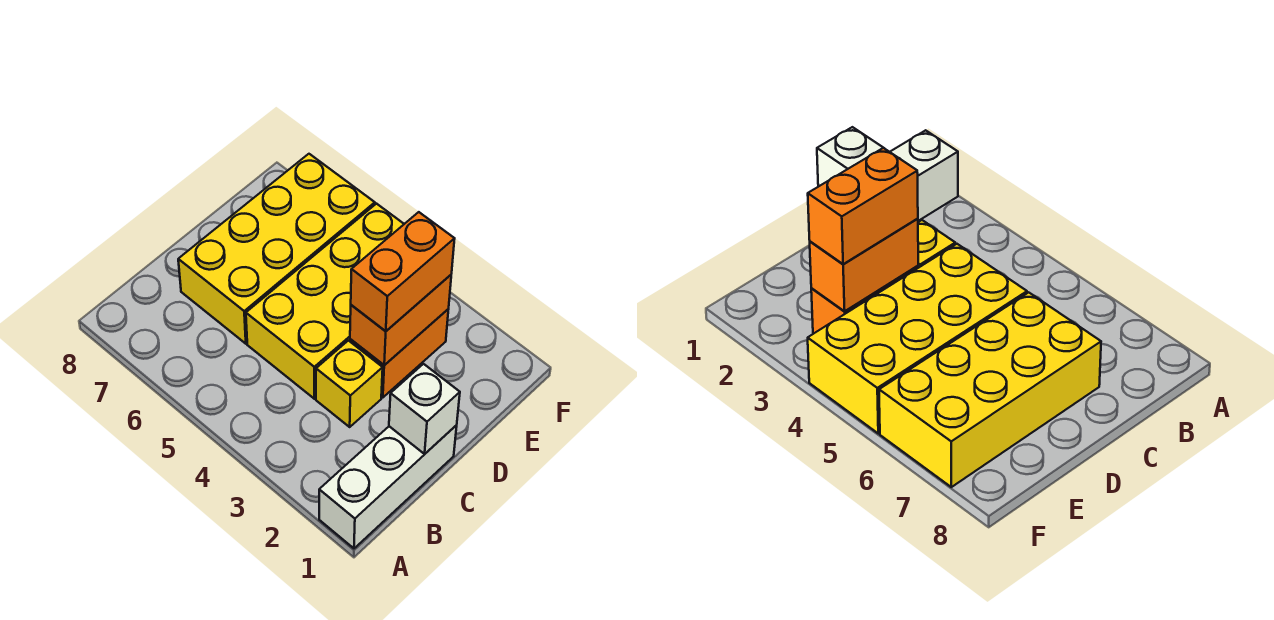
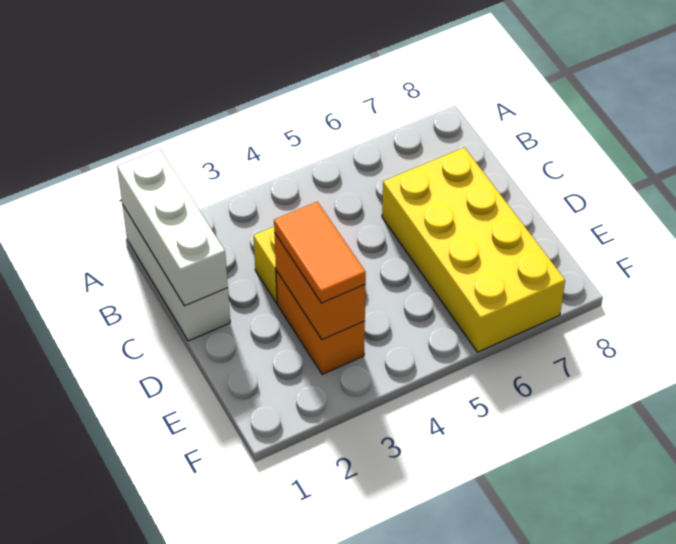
white brick C1 level 2 -> white brick A1:C1 level 2
yellow brick C4:F5 level 1 -> none
orange brick D3:E3 level 3 -> orange tile D3:E3 level 3

